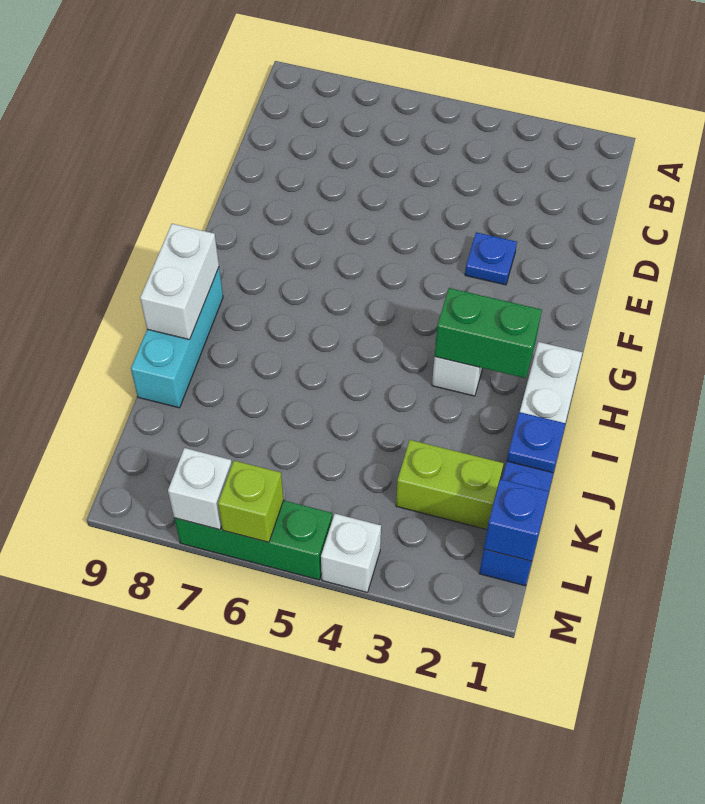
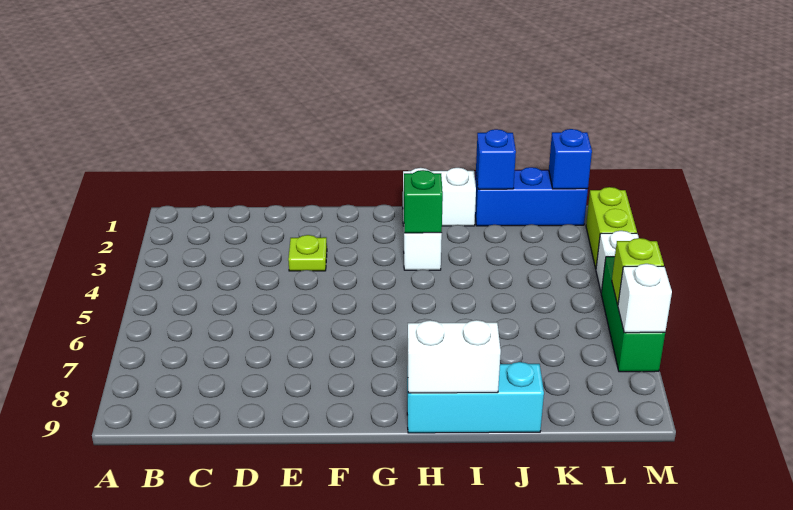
blue plate E3 level 1 -> lime plate E3 level 1
green brick H2:H3 level 2 -> green brick H3 level 2
blue plate J1 level 2 -> blue brick J1 level 2
lime brick K2:K3 level 1 -> lime brick M2:M3 level 1

